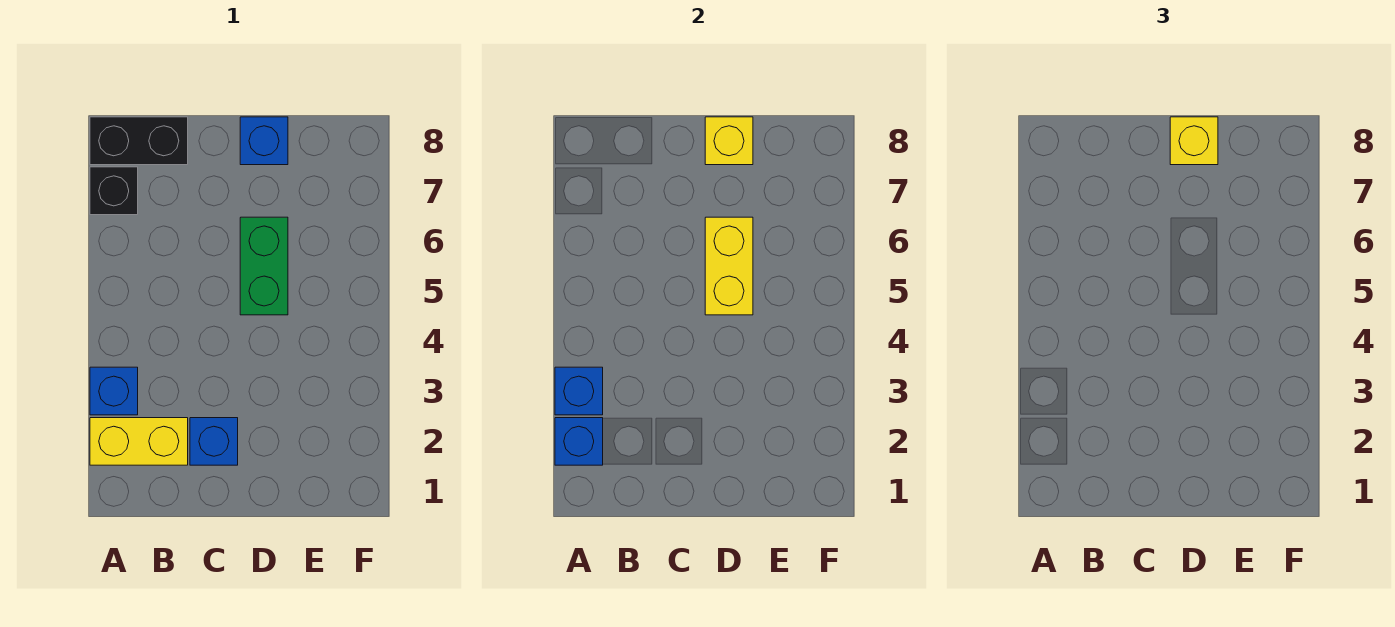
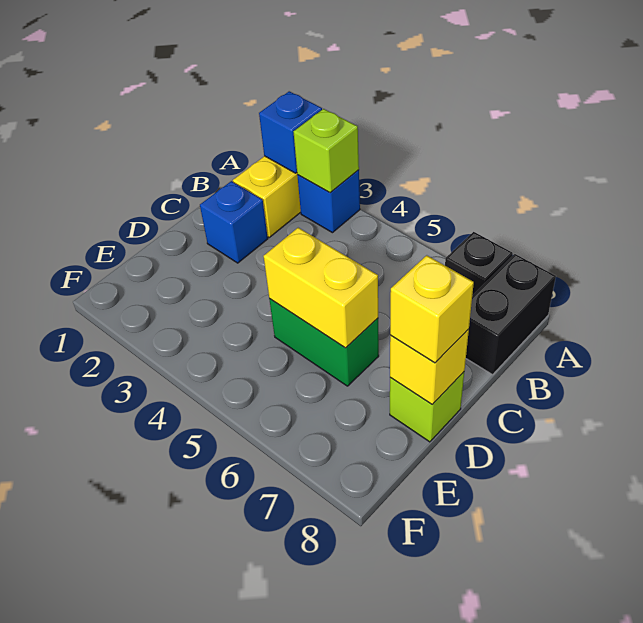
blue brick A3 level 2 -> lime brick A3 level 2
blue brick D8 level 1 -> lime brick D8 level 1

